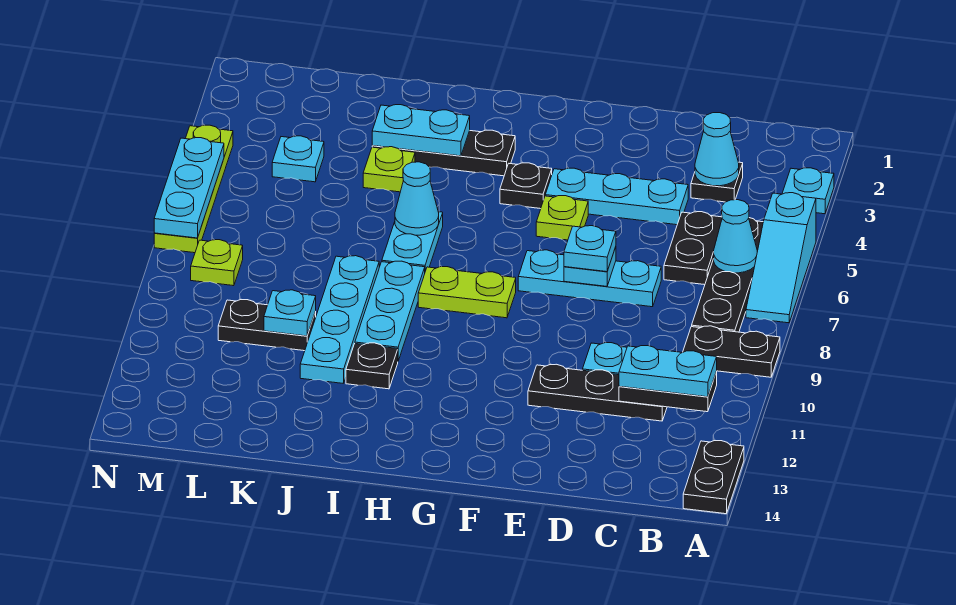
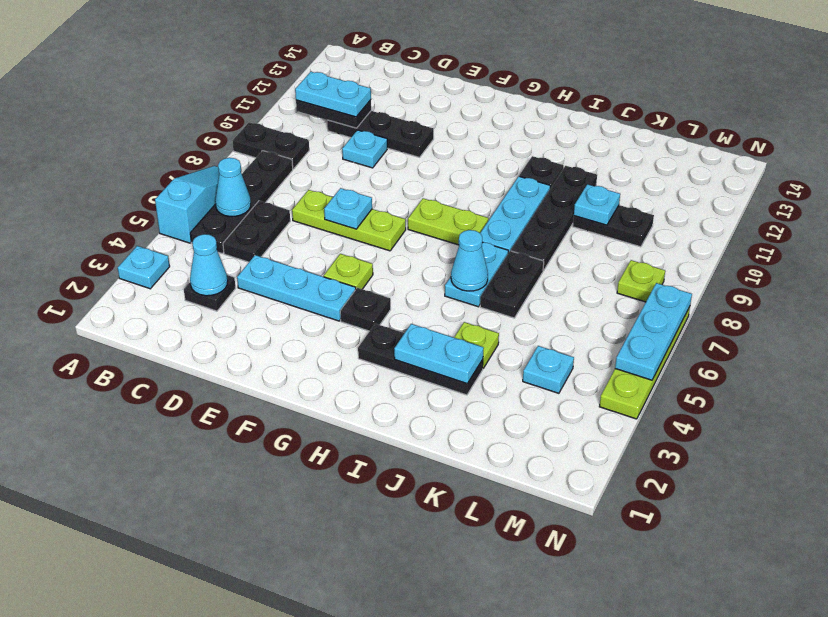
black plate A13:A14 level 1 -> black plate J6:J7 level 1
cyan plate D7:F7 level 1 -> lime plate D7:F7 level 1
cyan plate E7 level 3 -> none
cyan plate J8:J11 level 1 -> black plate J8:J11 level 1

